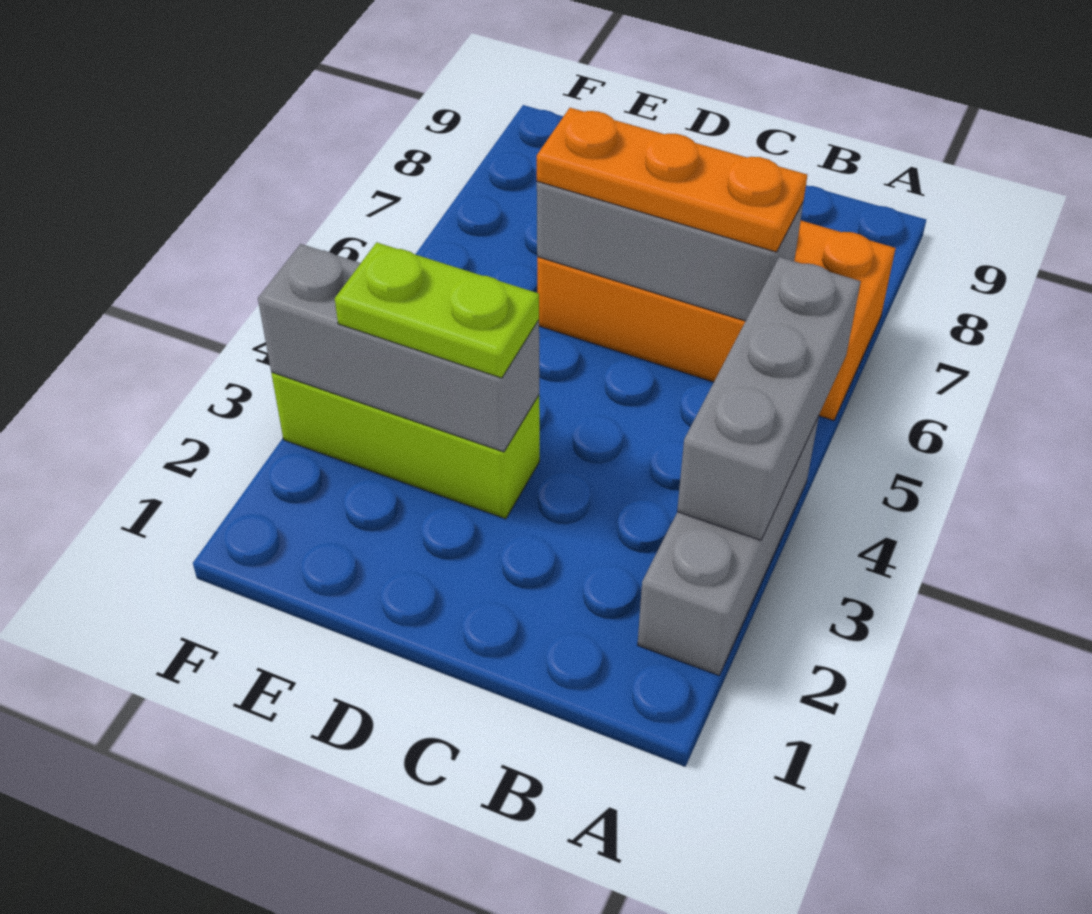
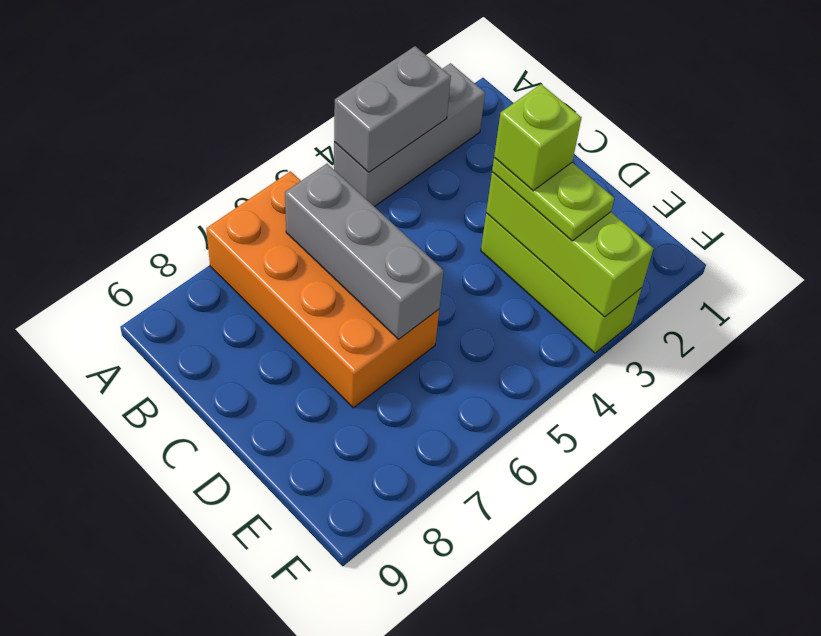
grey brick A3:A5 level 2 -> grey brick A3:A4 level 2
orange plate B6:D6 level 3 -> none
grey brick D3:F3 level 2 -> lime brick D3:F3 level 2
none -> lime brick D3 level 4

